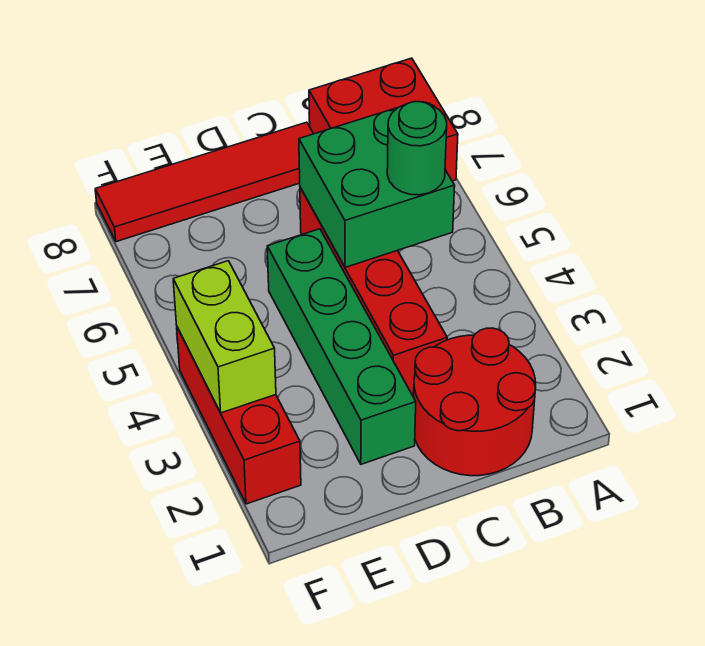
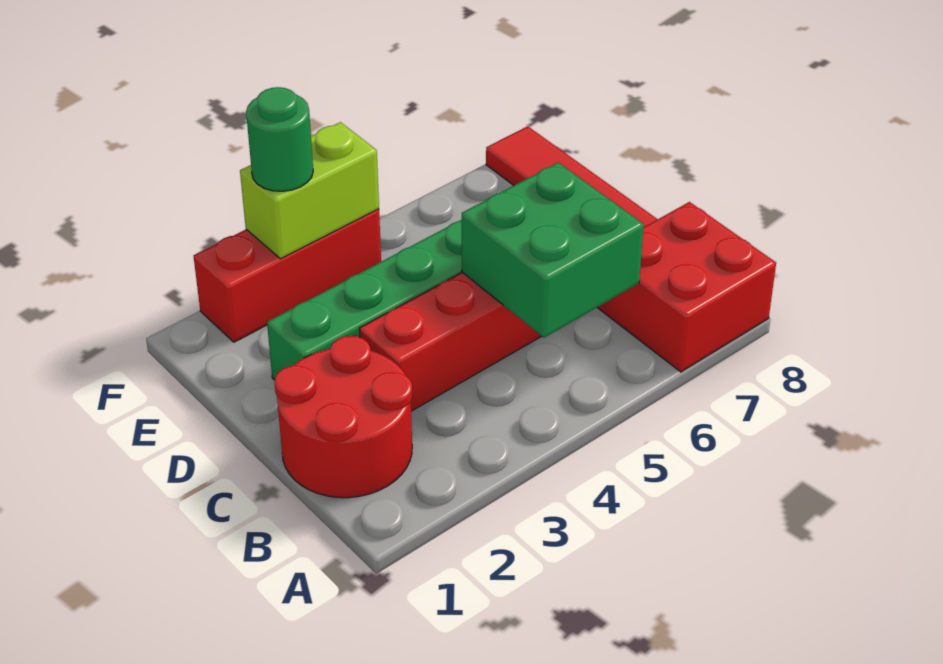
green round brick B5 level 3 -> green round brick F3 level 3

